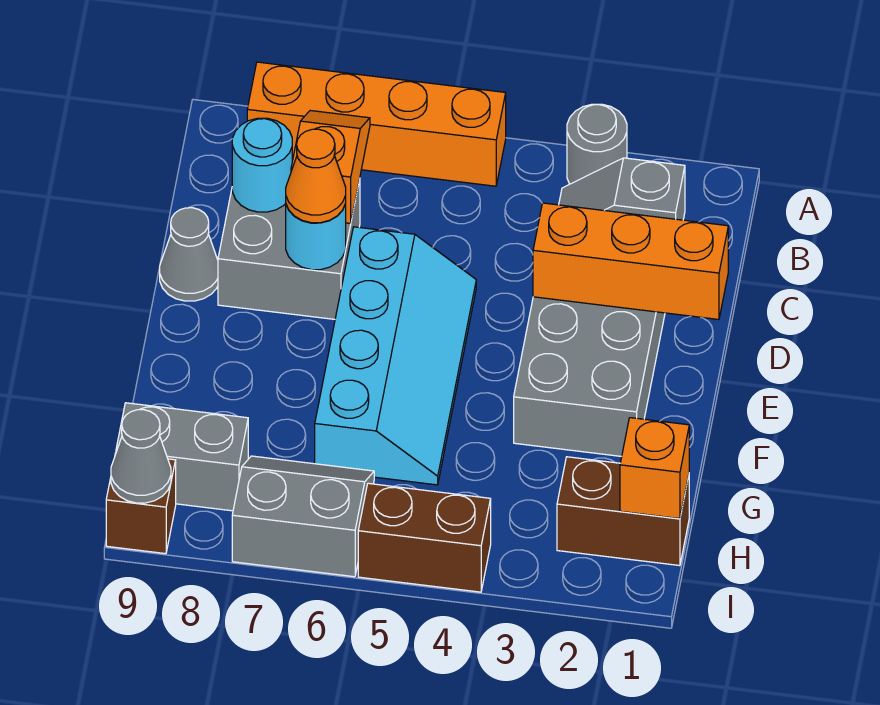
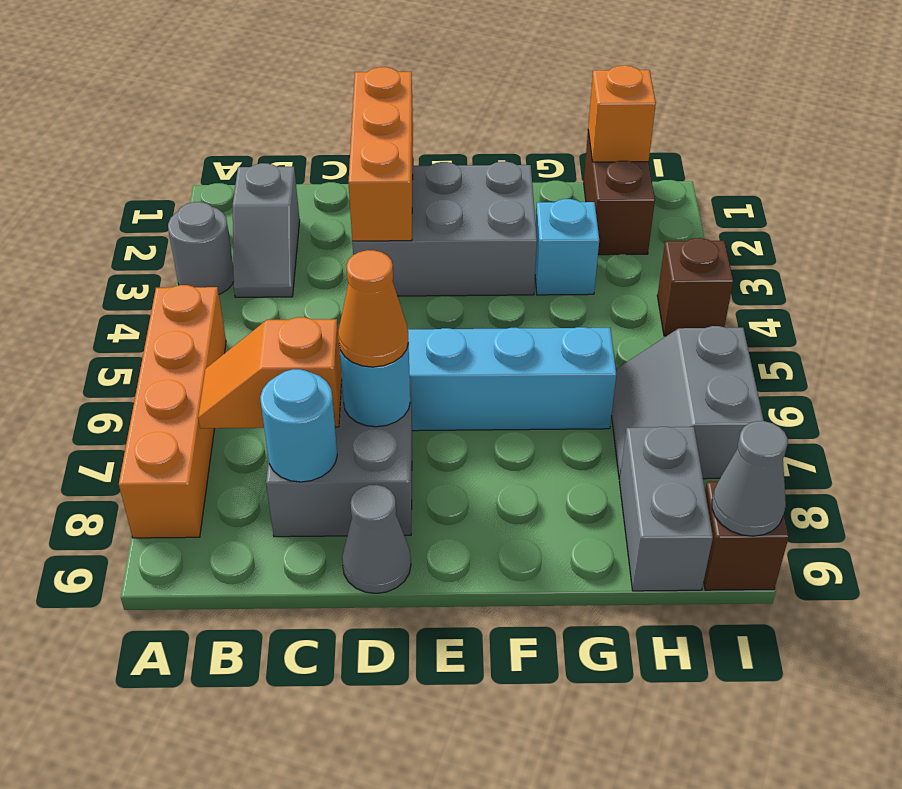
none -> cyan brick G3 level 1
brown brick I4:I5 level 1 -> brown brick I4 level 1

